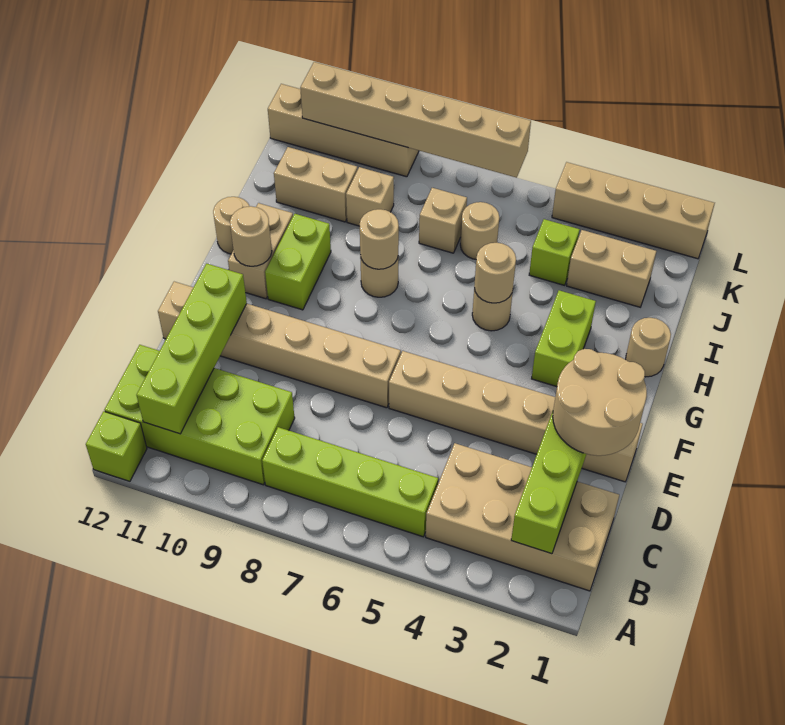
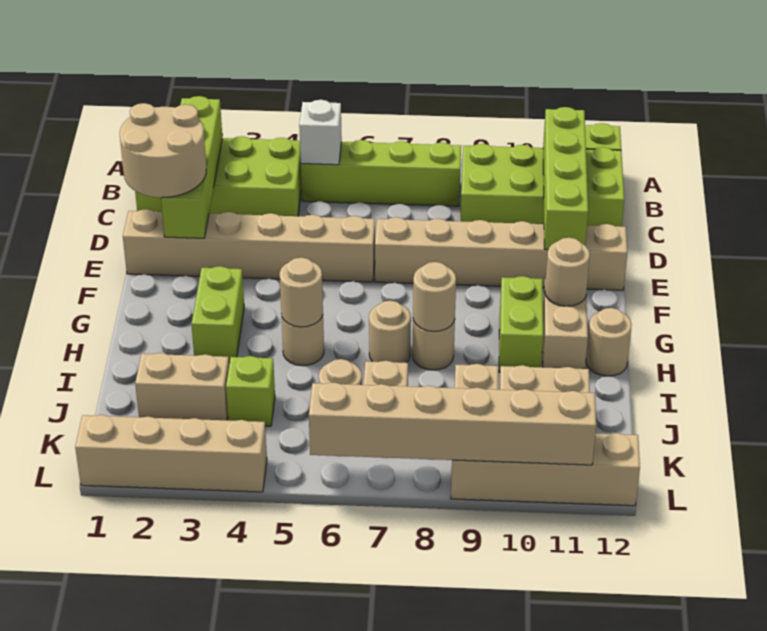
tan brick B1:C4 level 1 -> lime brick B1:C4 level 1
none -> white brick B5 level 2
tan round brick H1 level 1 -> tan round brick H7 level 1

